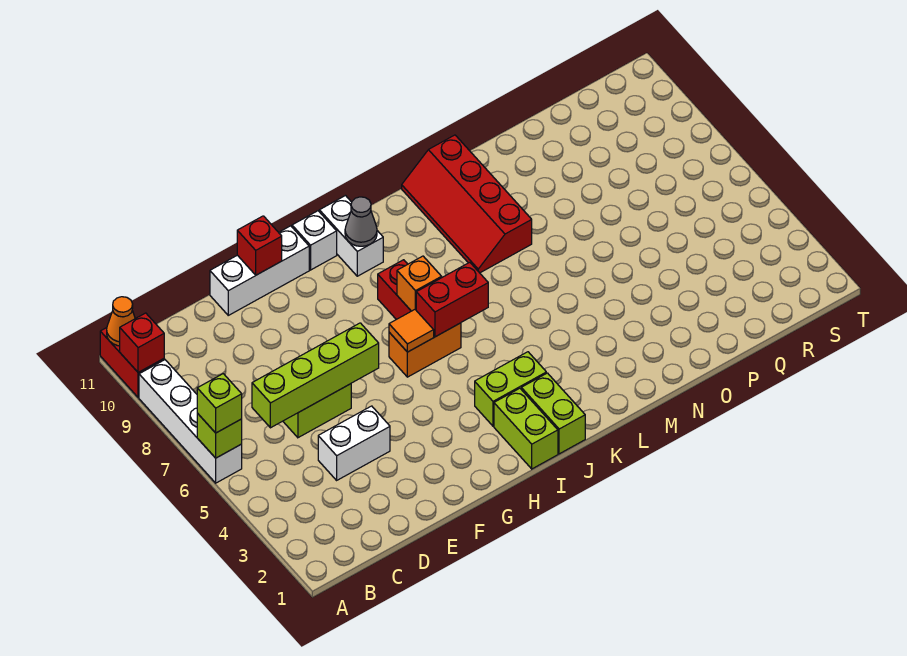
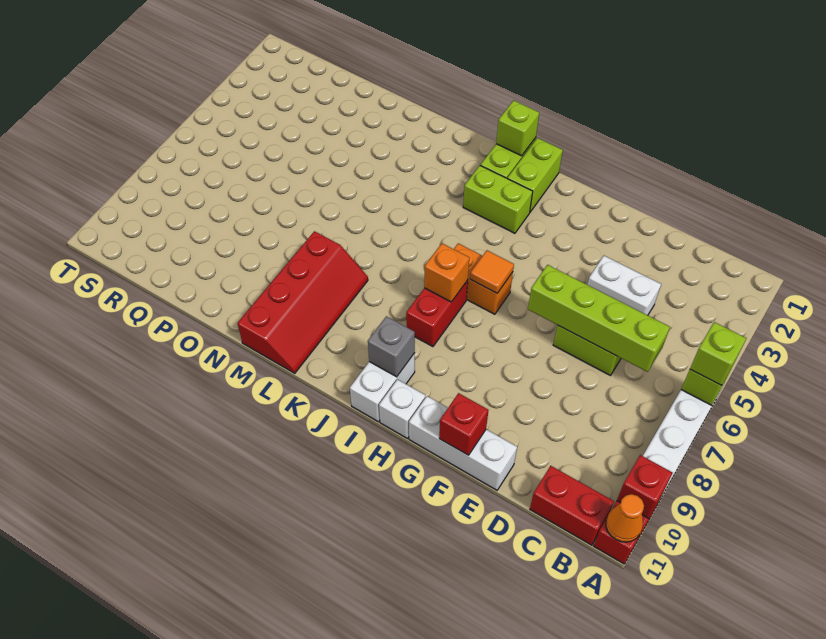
red brick I6:J6 level 2 -> red brick B11:C11 level 1
grey cone I10 level 2 -> grey brick I10 level 2
none -> lime brick J1 level 2

